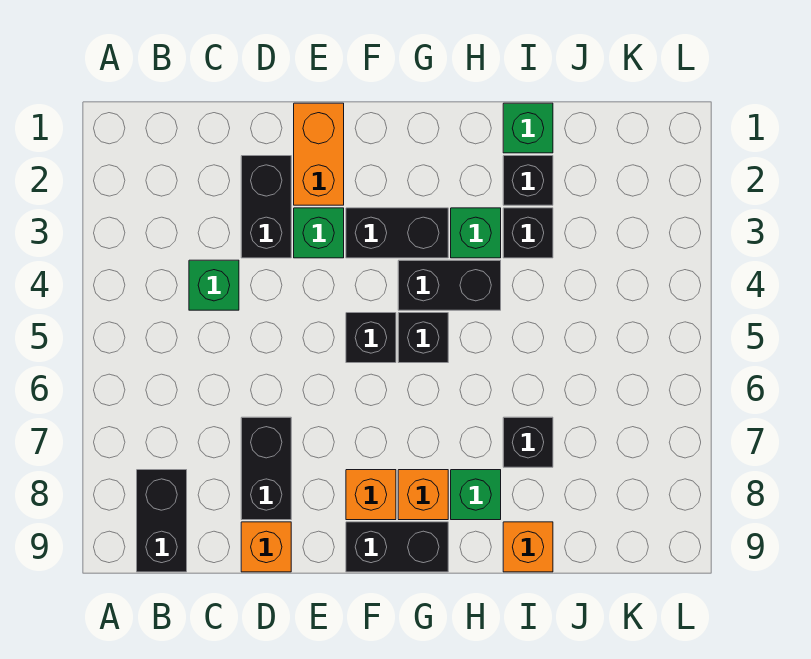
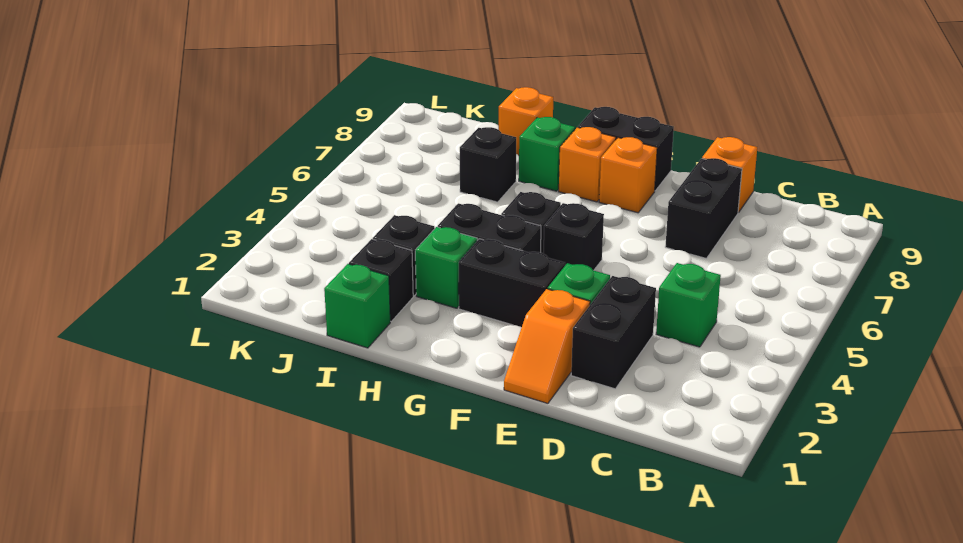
black brick B8:B9 level 1 -> none
orange brick E1:E2 level 1 -> orange slope E1:E2 level 1 top 2

